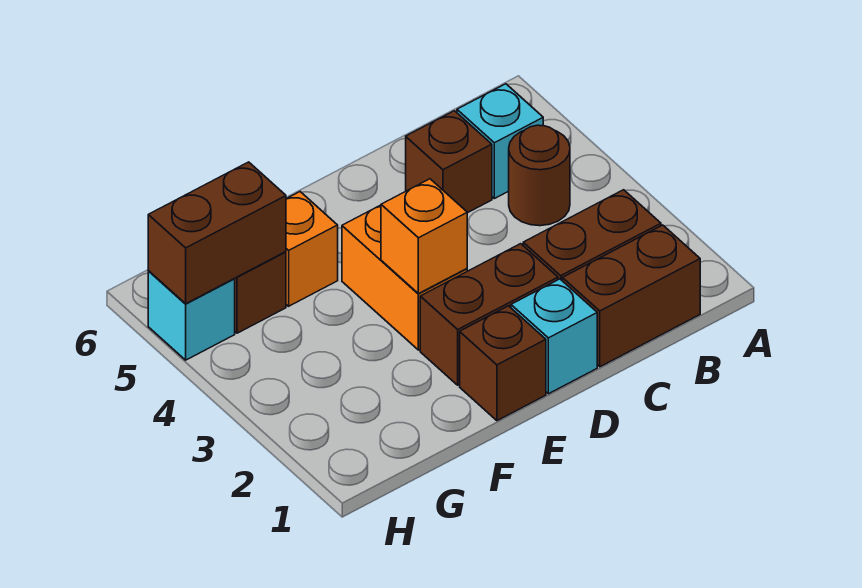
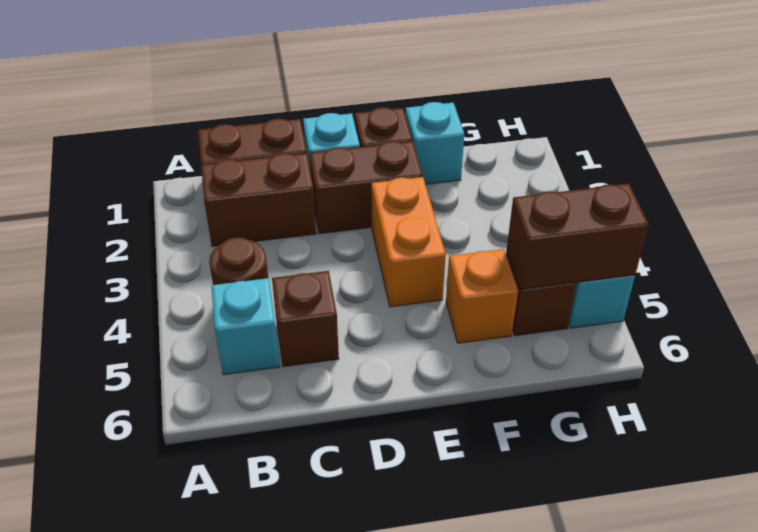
orange brick E3 level 2 -> none
none -> cyan brick F1 level 1

